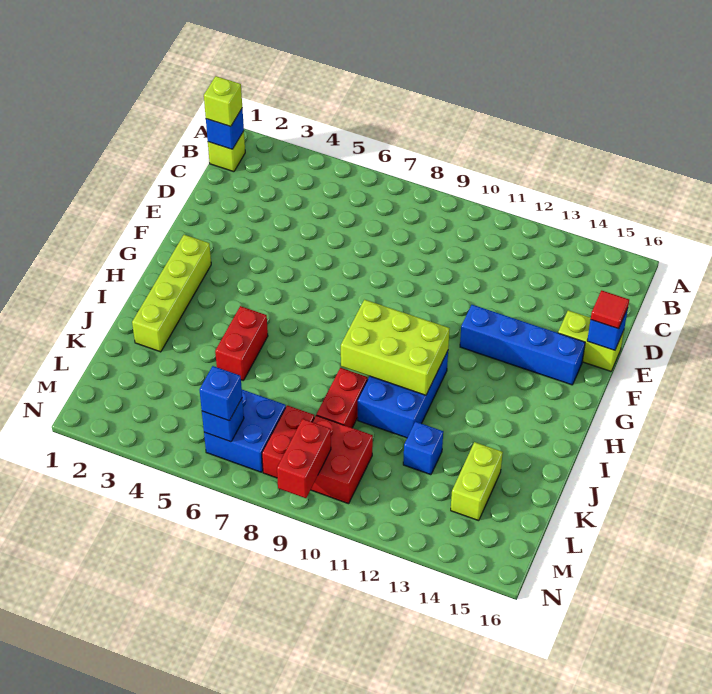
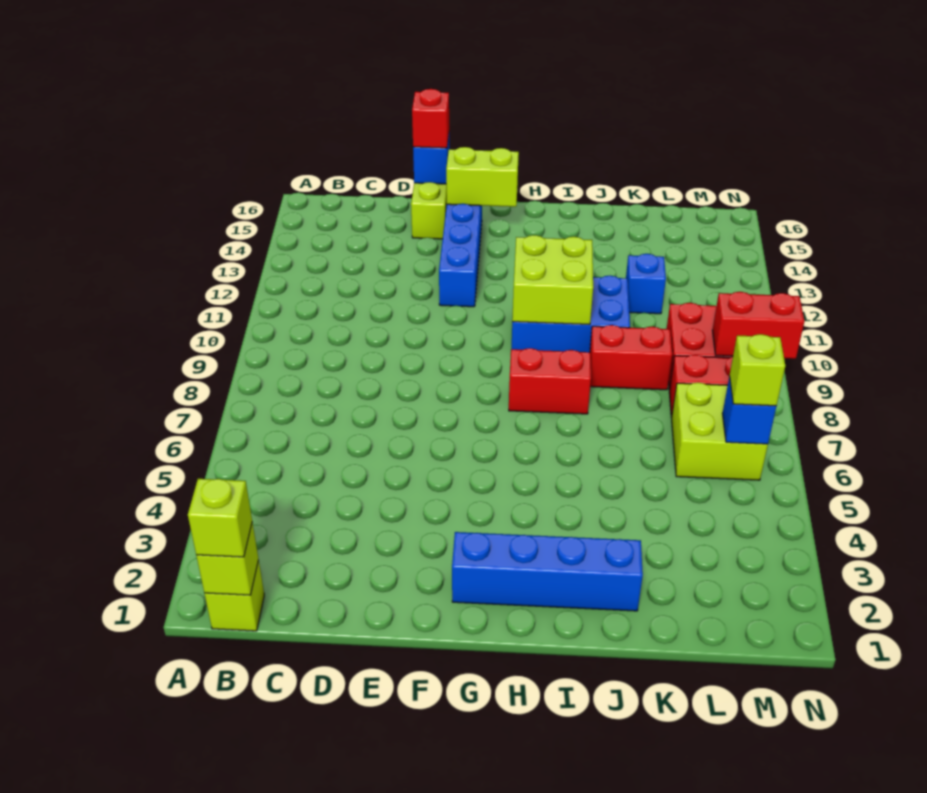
blue brick B1 level 2 -> lime brick B1 level 2
red tile E16 level 3 -> red brick E16 level 3
lime brick G2:J2 level 1 -> blue brick G2:J2 level 1
lime brick H9:I11 level 2 -> lime brick H10:I11 level 2
red brick I5:J5 level 1 -> red brick H8:I8 level 1
lime brick K14:L14 level 1 -> lime brick F15:G15 level 2
blue brick L6:M7 level 1 -> lime brick L6:M7 level 1
blue brick M6 level 3 -> lime brick M6 level 3

